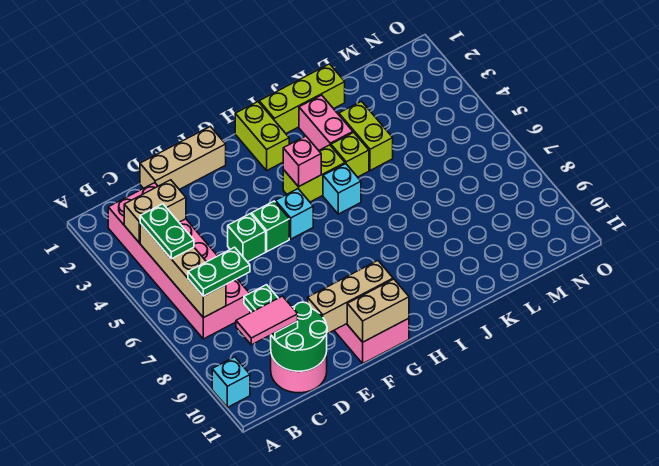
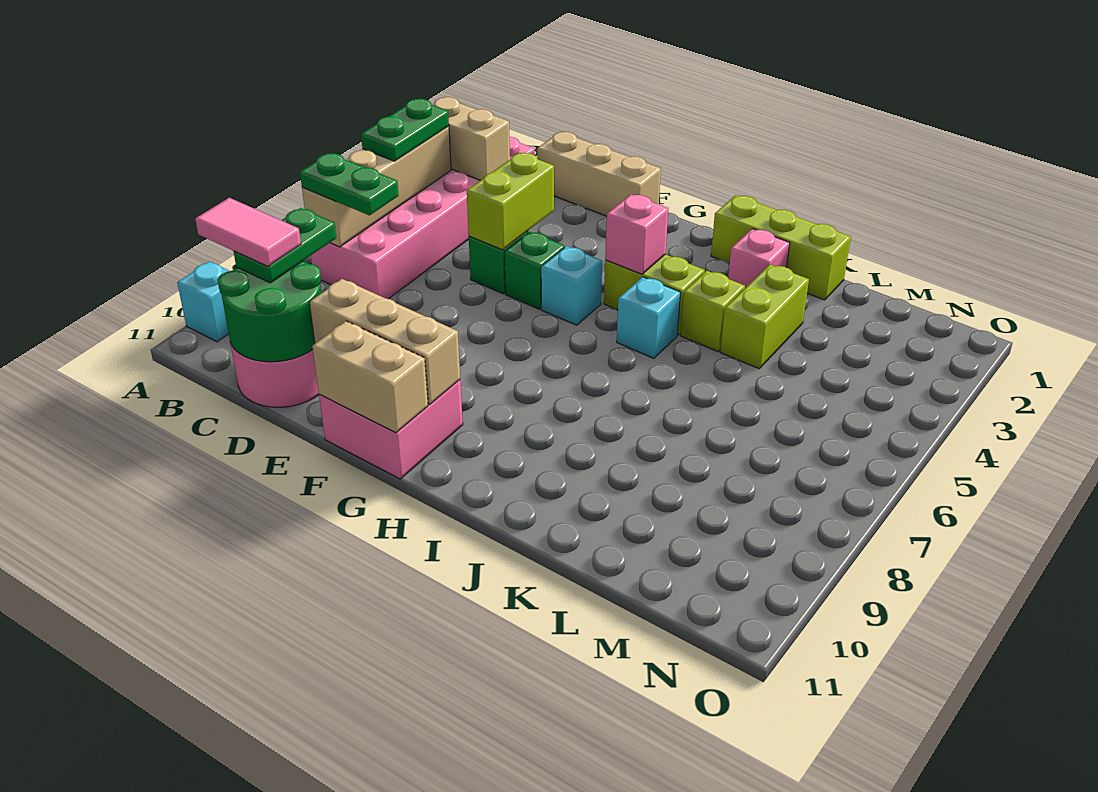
lime brick H1:H2 level 1 -> lime brick E4:E5 level 2
pink brick J2:J3 level 1 -> pink brick J2 level 1

